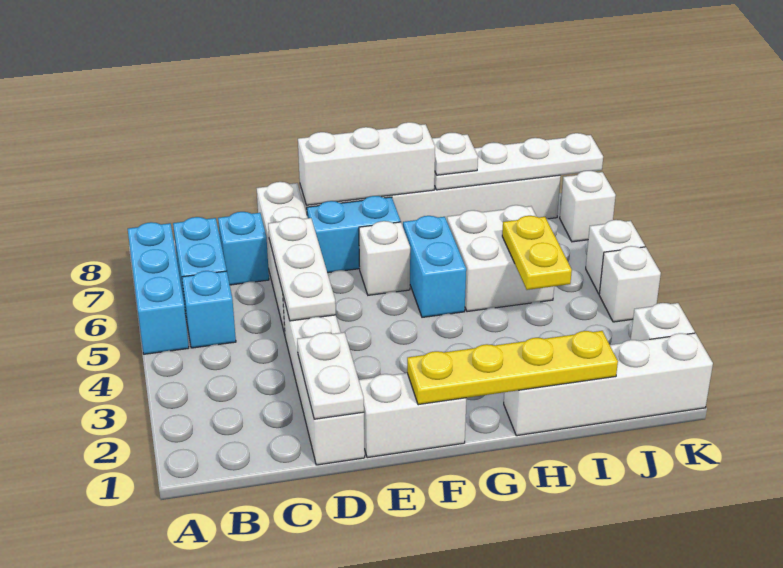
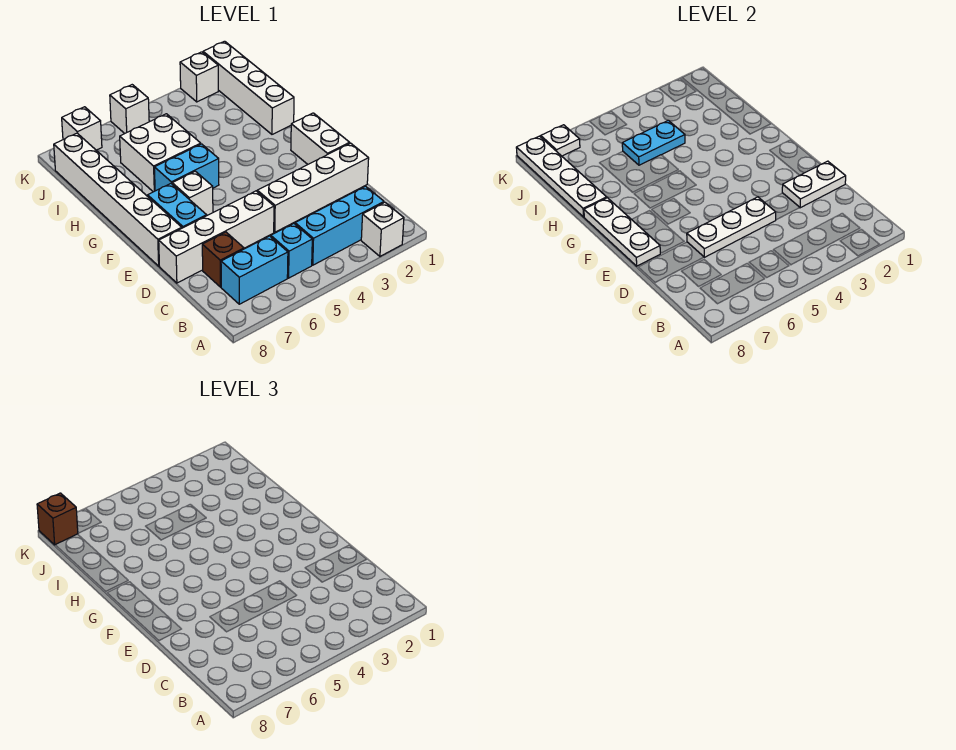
cyan brick A5:A7 level 1 -> cyan brick B2:B4 level 1
cyan brick C7 level 1 -> brown brick C7 level 1
white brick E8:G8 level 2 -> white plate E8:G8 level 2
yellow plate F1:I1 level 2 -> none
white plate H8 level 3 -> white plate K7 level 2
yellow plate I4:I5 level 2 -> cyan plate I4:I5 level 2
white brick K4 level 1 -> white brick A2 level 1
none -> brown brick K8 level 3

